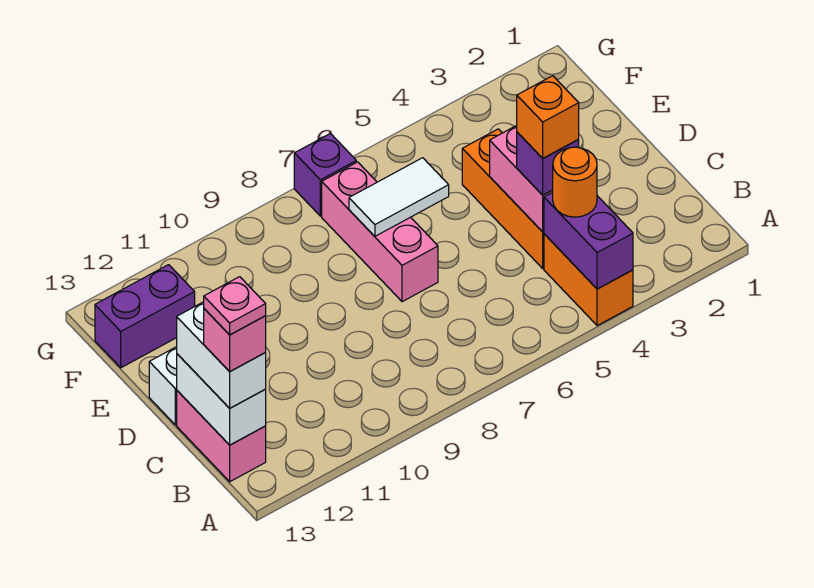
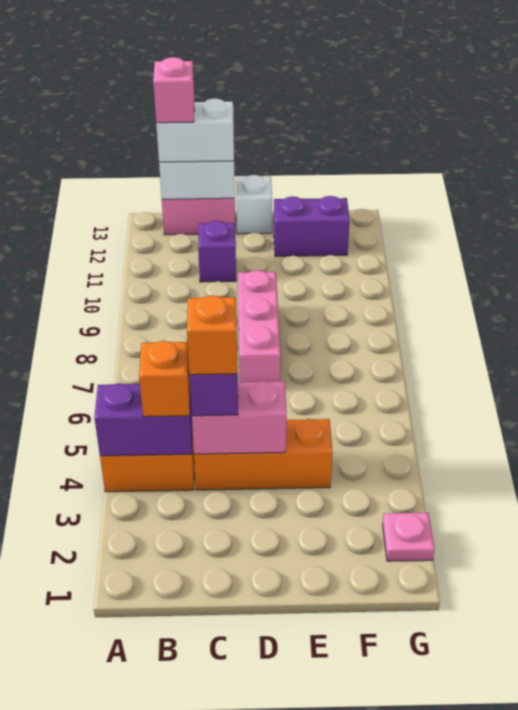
orange round brick B4 level 3 -> orange brick B4 level 3
pink plate B13 level 5 -> pink plate G2 level 1
pink brick D7:F7 level 1 -> pink brick D7:D9 level 1
white tile E6:E7 level 2 -> none
purple brick F12:F13 level 1 -> purple brick E12:F12 level 1
purple brick G7 level 1 -> purple brick C11 level 1

